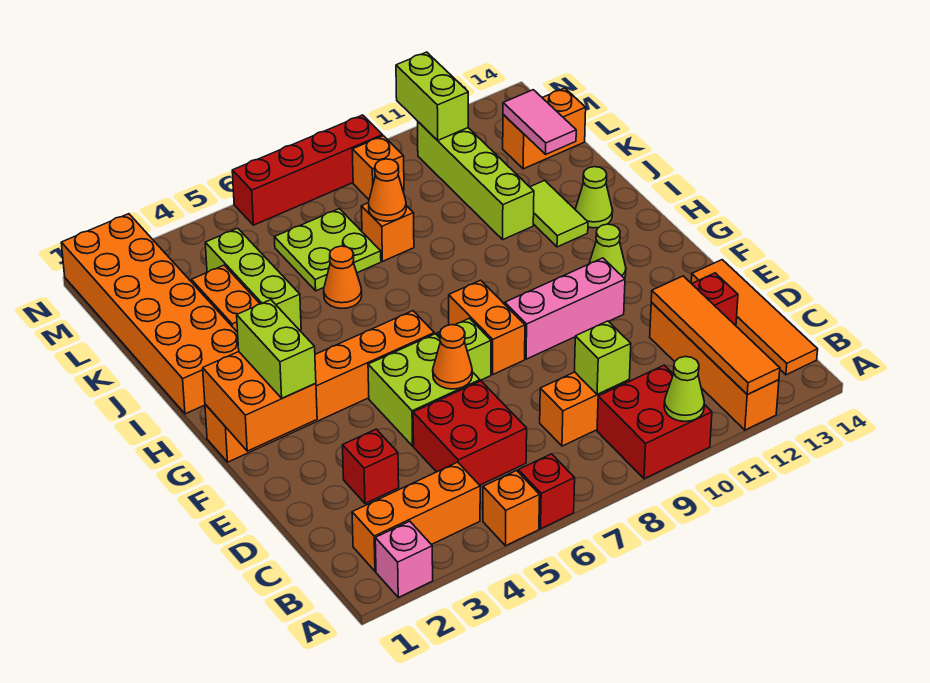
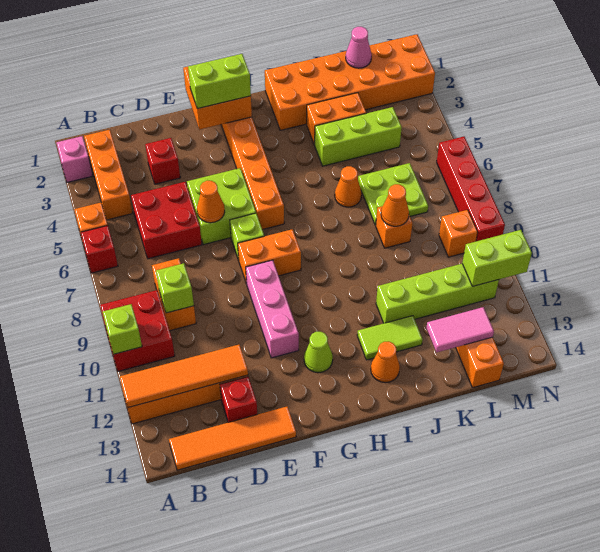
lime cone A10 level 2 -> lime brick A10 level 2
lime cone I13 level 1 -> orange cone I13 level 1
none -> pink cone L1 level 2

